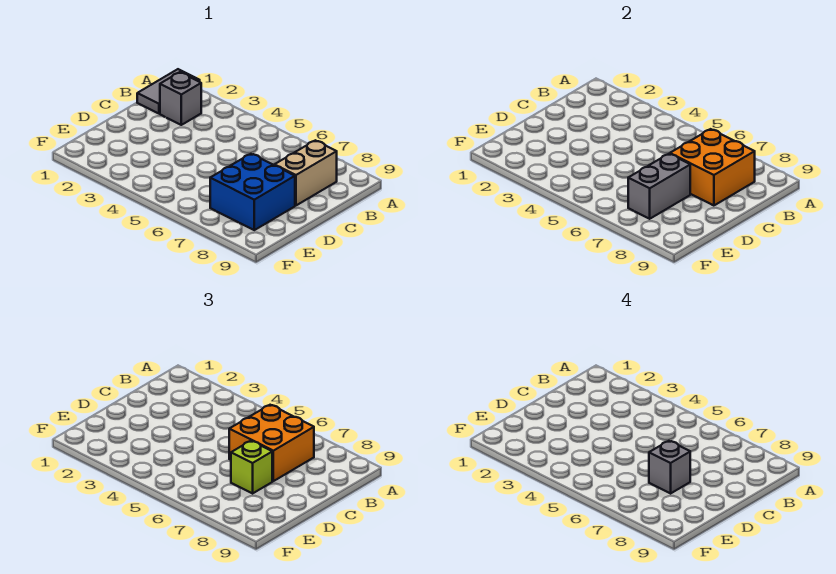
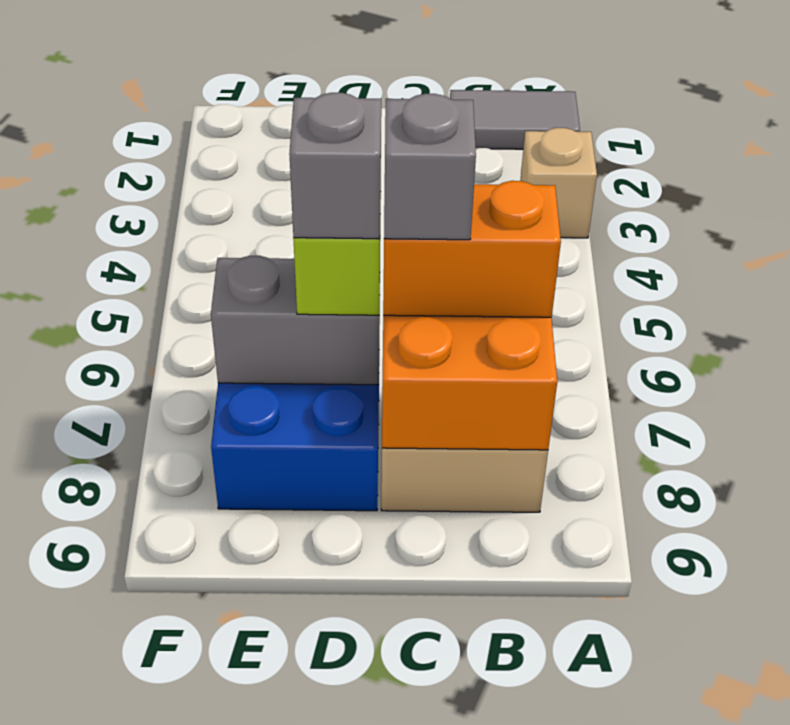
none -> tan brick A3 level 1
grey brick B2 level 1 -> grey brick C7 level 4
orange brick B6:C7 level 3 -> orange brick B7:C7 level 3

